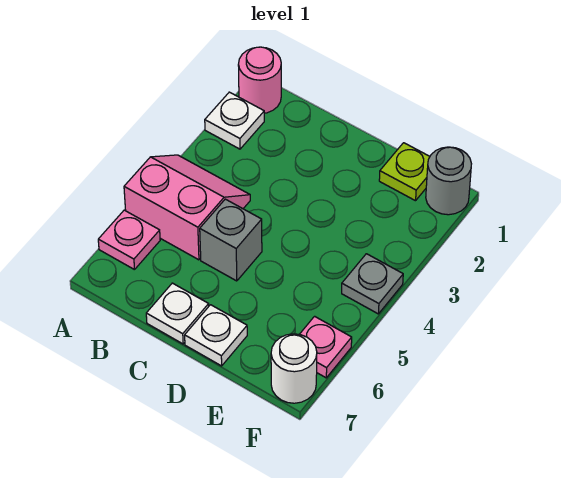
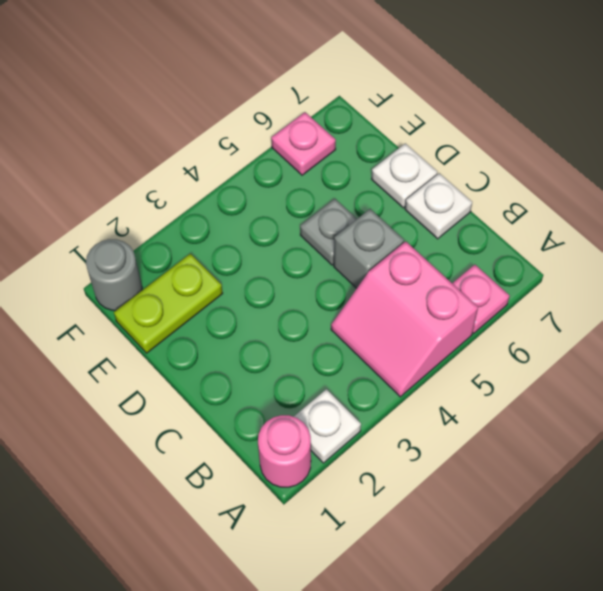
lime plate E1 level 1 -> lime plate E1:E2 level 1
grey plate F4 level 1 -> grey plate D5 level 1
white round brick F7 level 1 -> none

